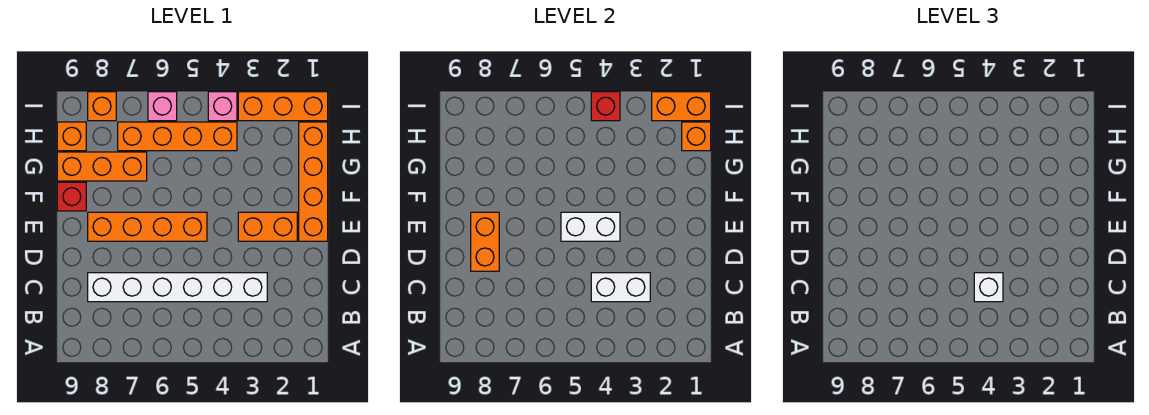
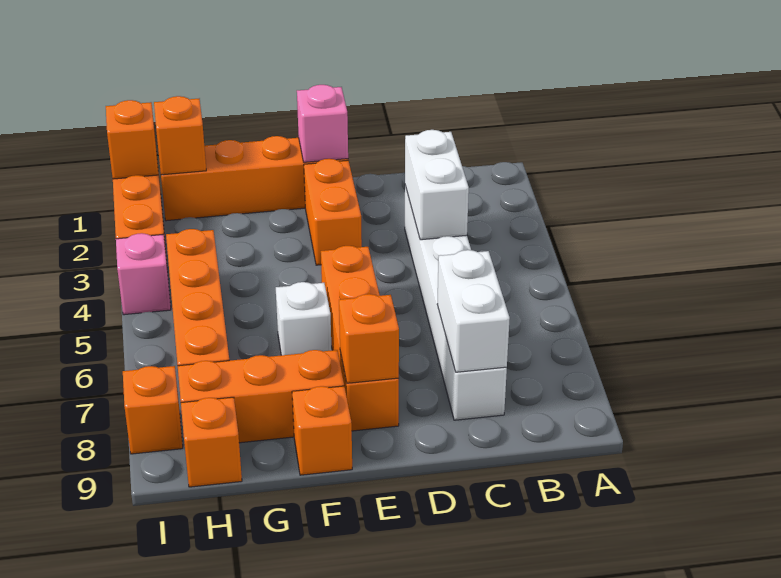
white brick C4 level 3 -> white brick F6 level 1
orange brick D8:E8 level 2 -> orange brick E8 level 2
white brick E4:E5 level 2 -> white brick C7:C8 level 2
red brick F9 level 1 -> orange brick F9 level 1
orange brick G7:G9 level 1 -> orange brick F8:H8 level 1
orange brick I1:I2 level 2 -> orange brick I1 level 2
red brick I4 level 2 -> none
pink brick I6 level 1 -> pink brick E1 level 2

